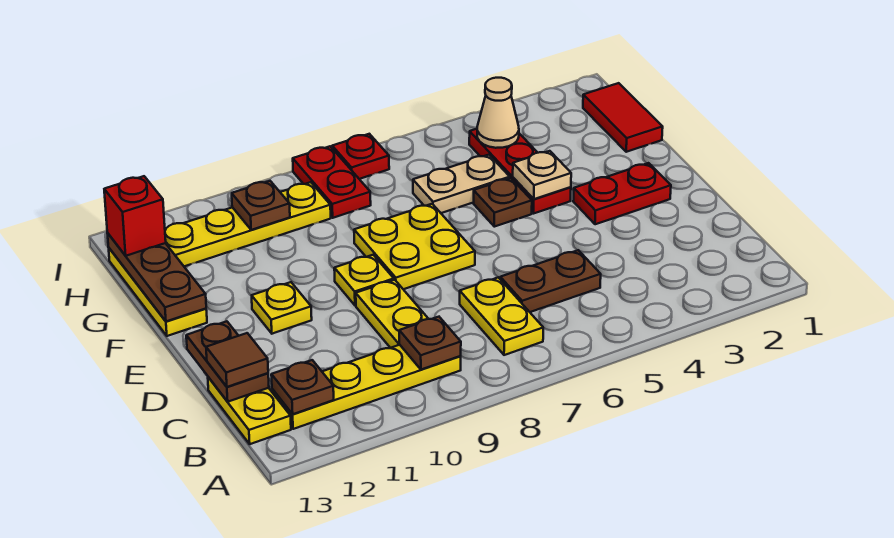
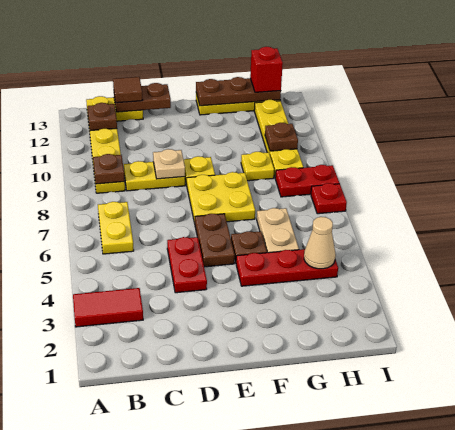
yellow plate B7:C7 level 1 -> yellow plate B6:B7 level 1
brown plate C5:C6 level 1 -> brown plate E5:E6 level 1
red plate E2:E3 level 1 -> red plate D4:D5 level 1
yellow plate E11 level 1 -> yellow plate G9 level 1
tan plate F4 level 2 -> tan plate D9 level 2
red tile G1:H1 level 1 -> red tile A3:B3 level 1

